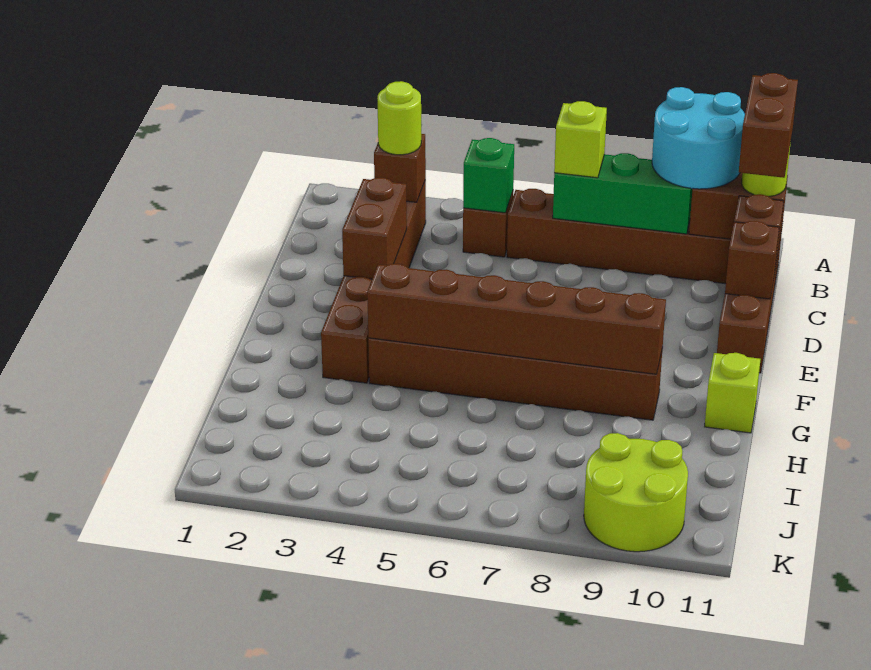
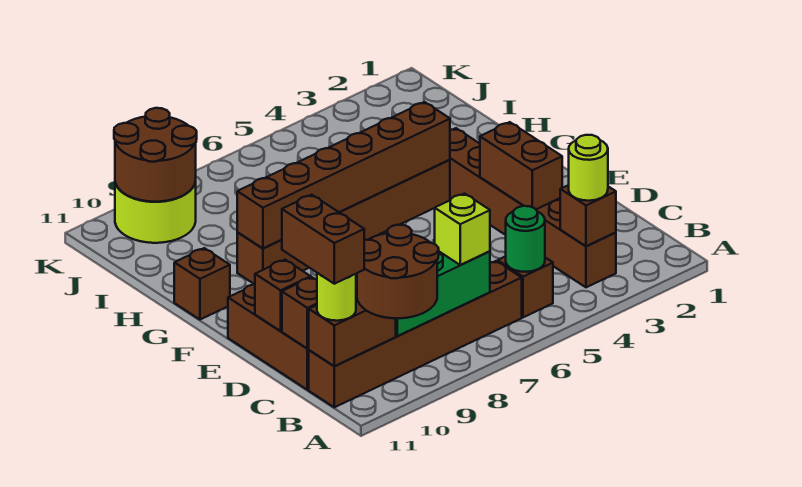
cyan round brick A9:B10 level 3 -> brown round brick A9:B10 level 3
green brick B5 level 2 -> green round brick B5 level 2
lime brick G11 level 1 -> brown brick G11 level 1
none -> brown round brick J9:K10 level 2

